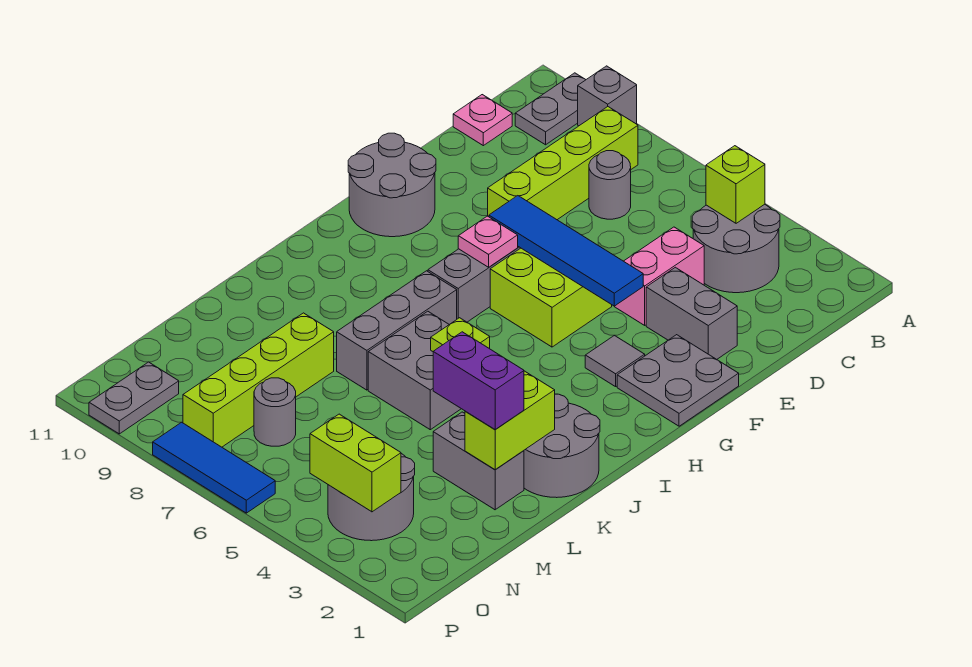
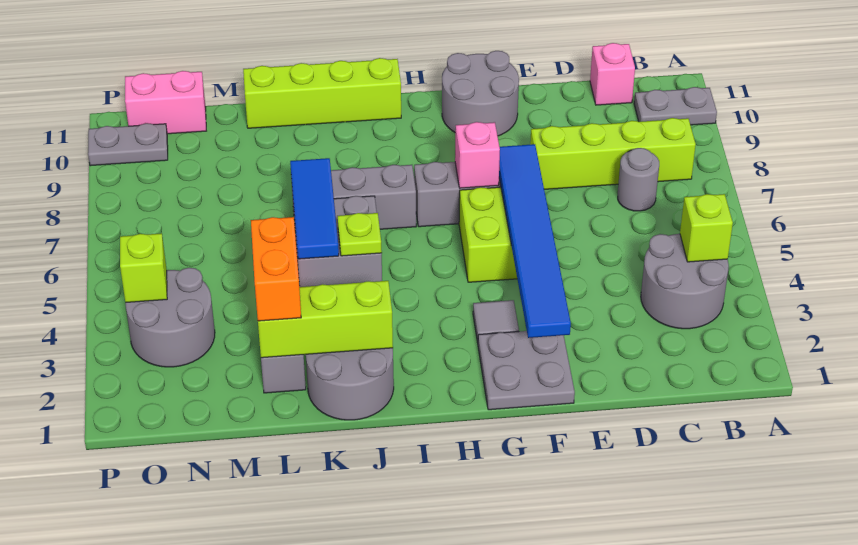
grey brick A9 level 1 -> none
pink plate C11 level 1 -> pink brick C11 level 1
pink brick D4:E4 level 1 -> pink brick N11:O11 level 1
grey brick E2:E3 level 1 -> none
blue tile F4:F7 level 2 -> blue tile F2:F7 level 2
pink plate G7 level 2 -> pink brick G7 level 2
lime brick K2:L2 level 2 -> lime brick J2:L2 level 2
purple brick L2:L3 level 3 -> orange brick L2:L3 level 3
lime brick L8:O8 level 1 -> lime brick I11:L11 level 1
grey round brick N7 level 1 -> none
lime brick O3:O4 level 2 -> lime brick O4 level 2
blue tile P6:P8 level 1 -> blue tile K5:K7 level 2

